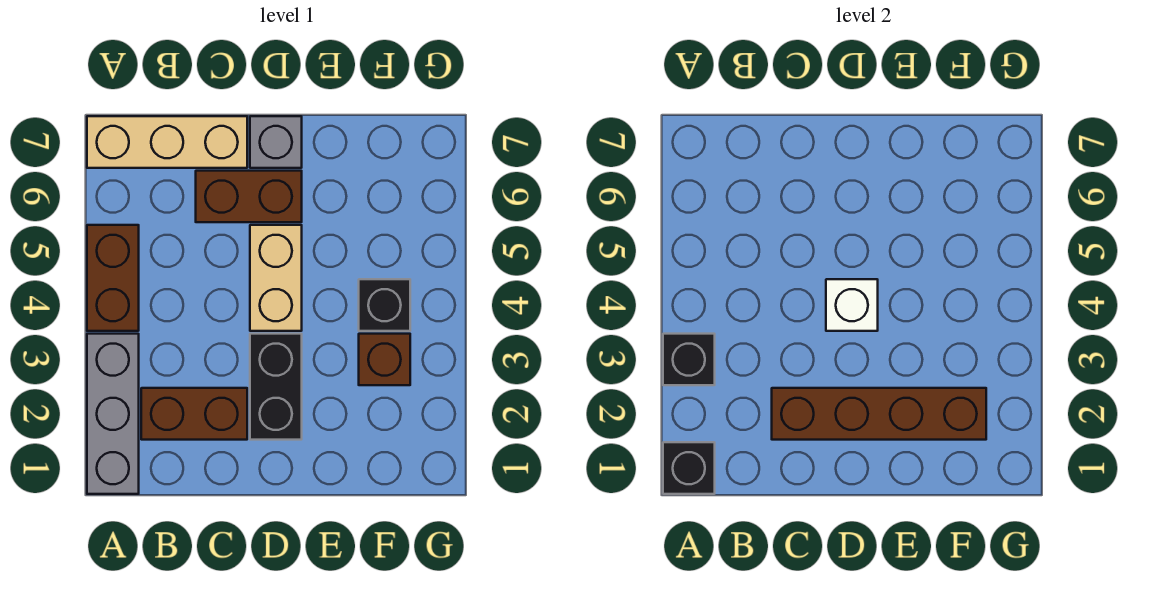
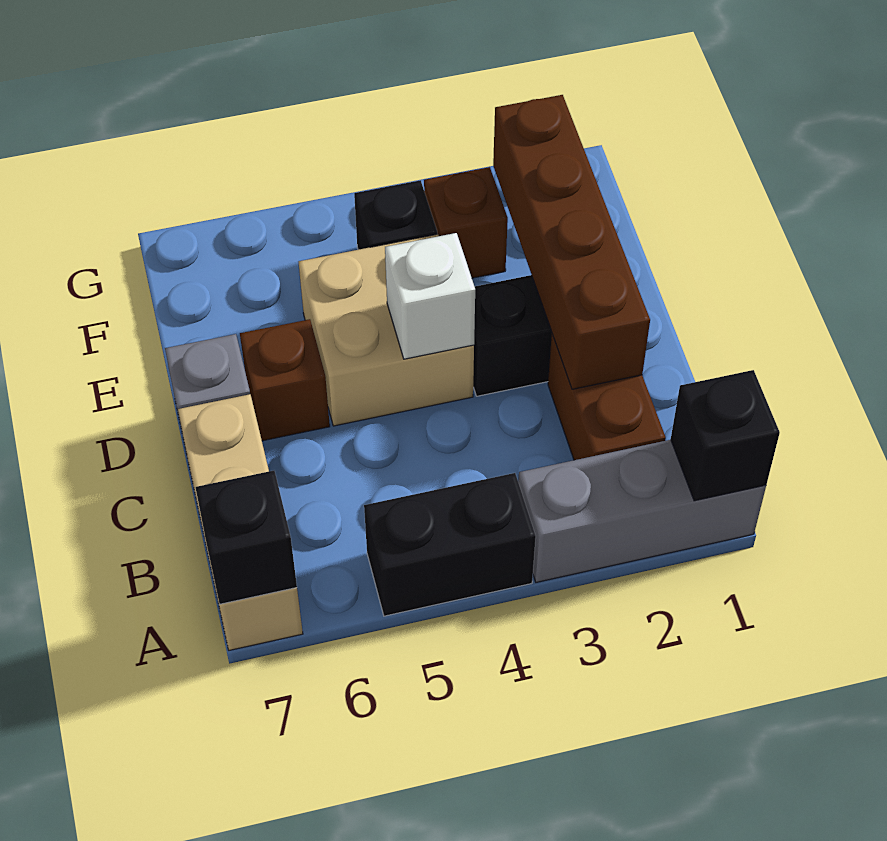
black brick A3 level 2 -> black brick A7 level 2
brown brick A4:A5 level 1 -> black brick A4:A5 level 1
brown brick C6:D6 level 1 -> brown brick D6 level 1
tan brick D4:D5 level 1 -> tan brick D4:E5 level 1

